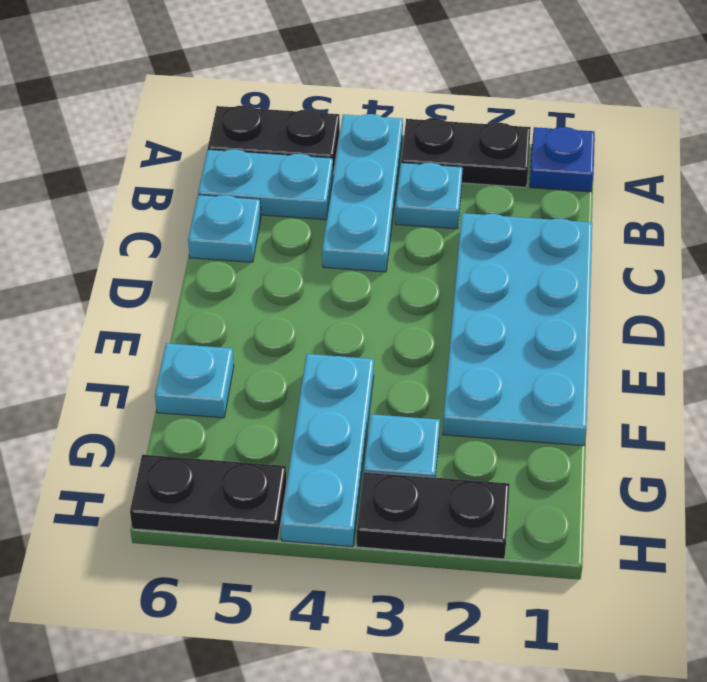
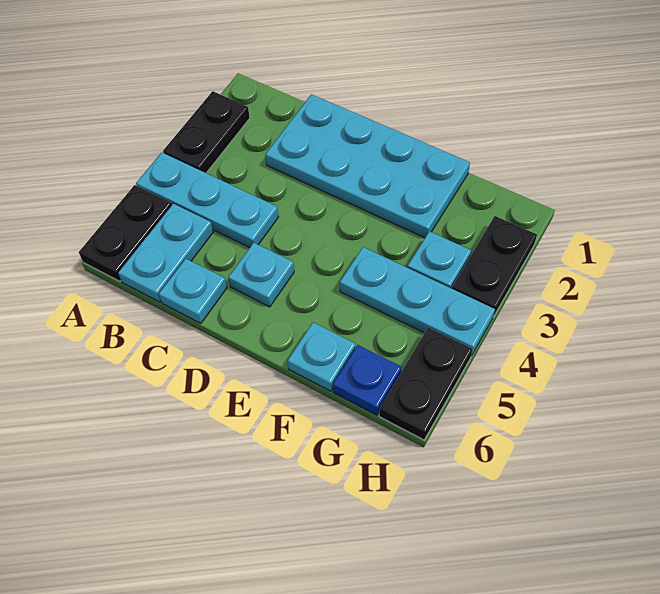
blue plate A1 level 1 -> blue plate G6 level 1
cyan plate B3 level 1 -> cyan plate D5 level 1

